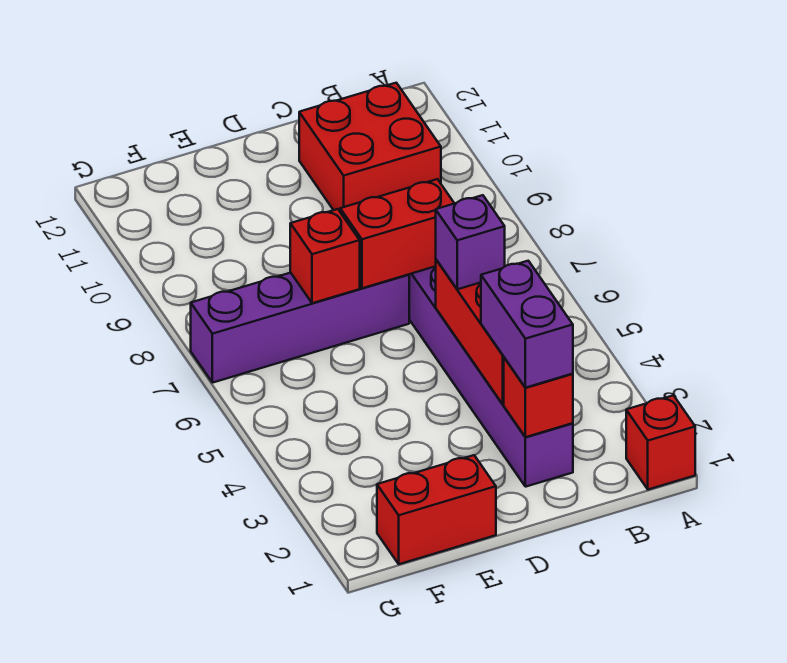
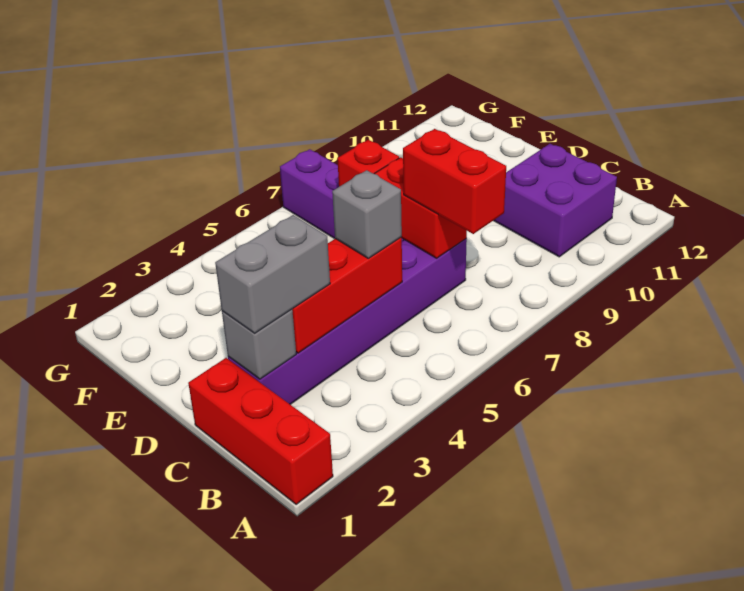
red brick A1 level 1 -> red brick A1:C1 level 1
red brick B10:C11 level 1 -> purple brick B10:C11 level 1
red brick C2 level 2 -> grey brick C2 level 2
purple brick C2:C3 level 3 -> grey brick C2:C3 level 3
purple brick C5 level 3 -> grey brick C5 level 3
red brick E1:F1 level 1 -> red brick B7:C7 level 3

